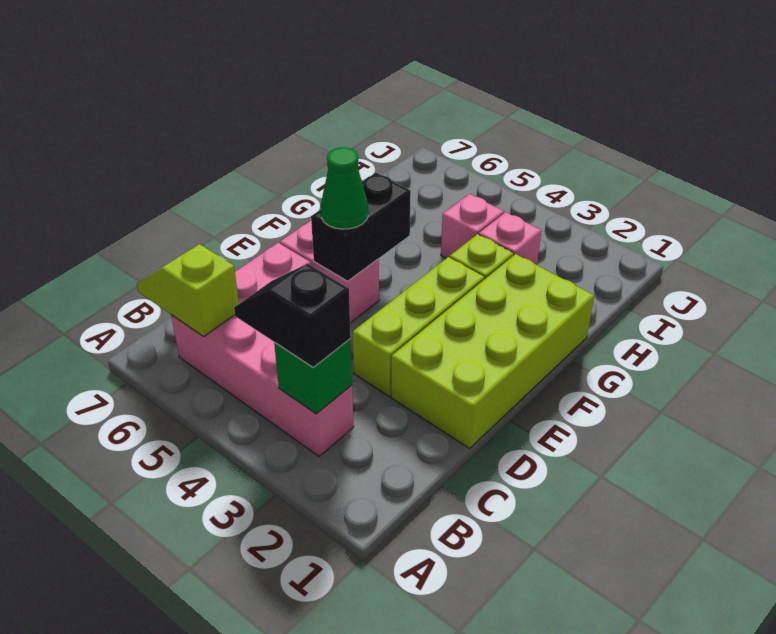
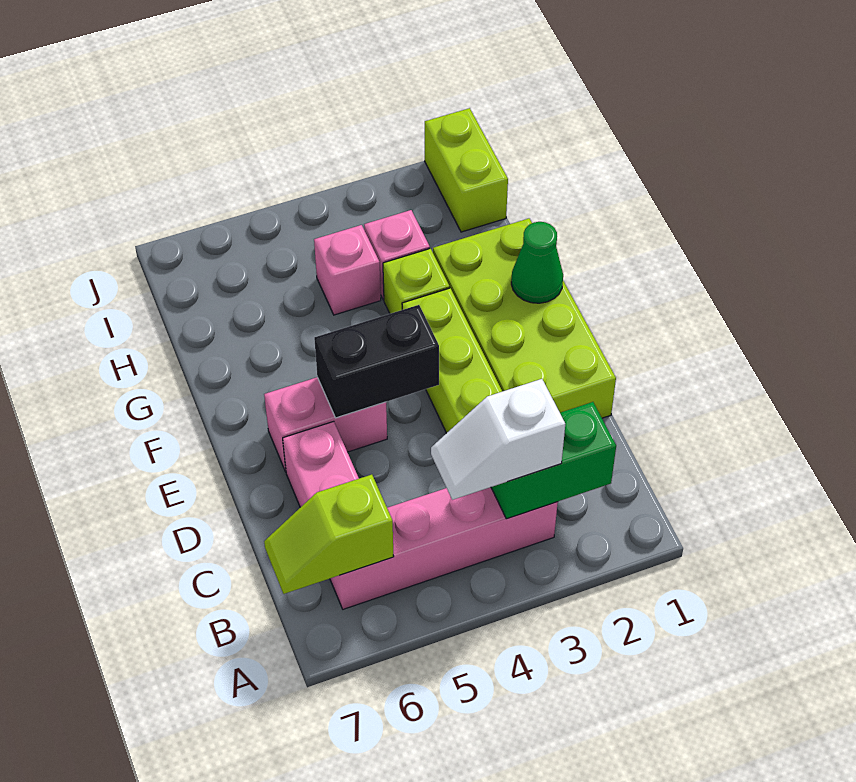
green brick B3 level 2 -> green brick B2:B3 level 2
black slope B3:B4 level 3 top 3 -> white slope B3:B4 level 3 top 3
black brick E5:F5 level 2 -> black brick E4:E5 level 2
green cone E5 level 3 -> green cone F1 level 2
none -> lime brick I1:J1 level 1

